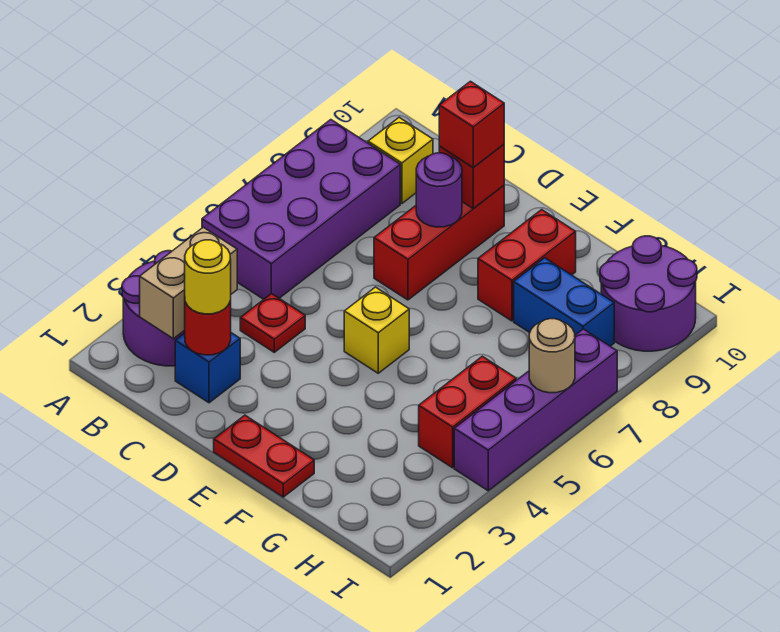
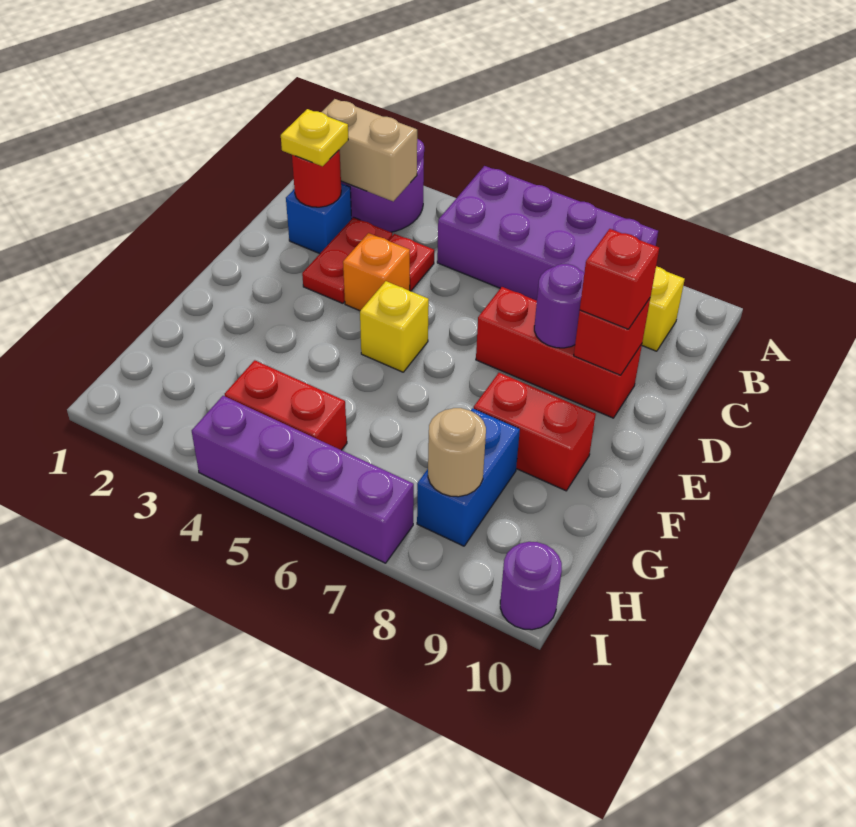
yellow round brick C2 level 3 -> yellow plate C2 level 3
none -> orange brick D4 level 1
red plate E1:F1 level 1 -> red plate C3:D3 level 1
purple round brick H9:I10 level 1 -> purple round brick I10 level 1
tan round brick I6 level 2 -> tan round brick H8 level 2

